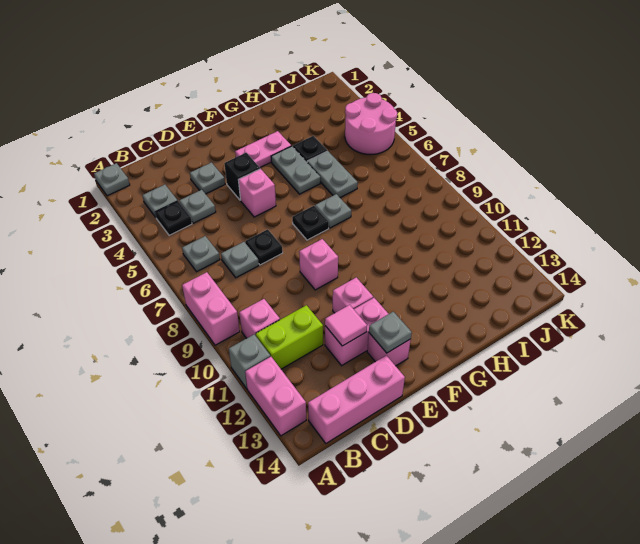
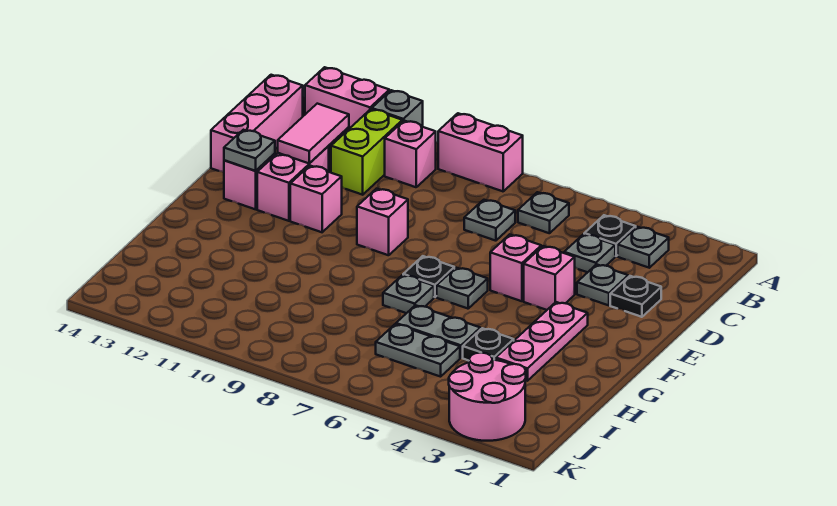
grey plate A1 level 1 -> grey plate F6 level 1
black plate D7 level 1 -> black plate D2 level 1
pink tile D12 level 2 -> pink tile C12:D12 level 2
black brick E4 level 1 -> pink brick E4 level 1
pink plate F3:G3 level 1 -> pink plate F3:H3 level 1
grey plate G4:G5 level 1 -> grey plate I5:I6 level 1
pink round brick J4:K5 level 1 -> pink round brick J2:K3 level 1

